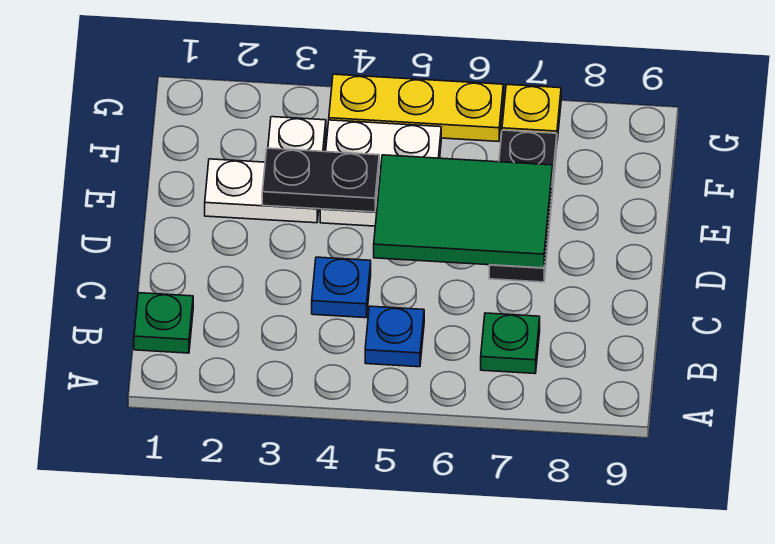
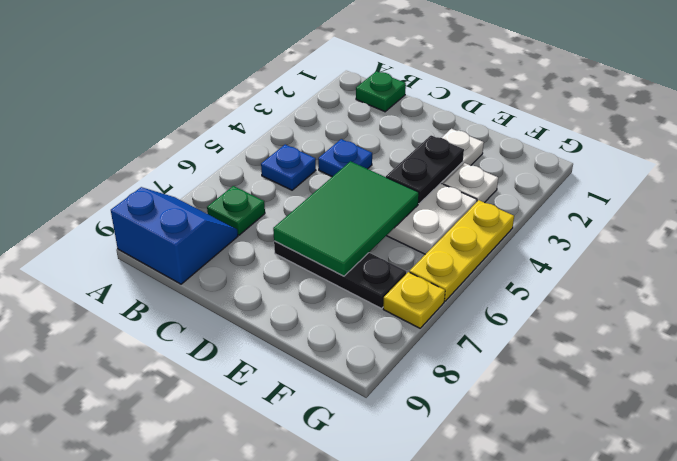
none -> blue slope A8:B9 level 1 top 9

